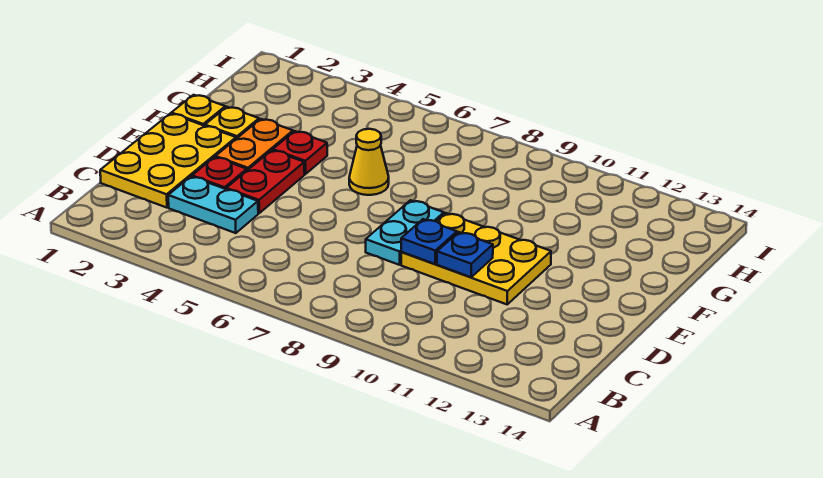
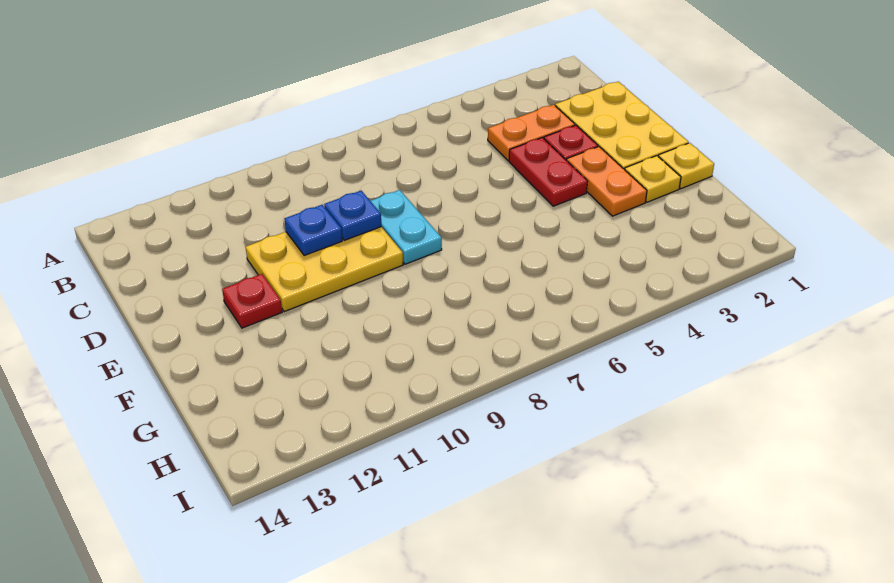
cyan plate C3:C4 level 1 -> orange plate C3:C4 level 1
red plate F4 level 1 -> red plate E12 level 1
yellow cone F6 level 1 -> none

